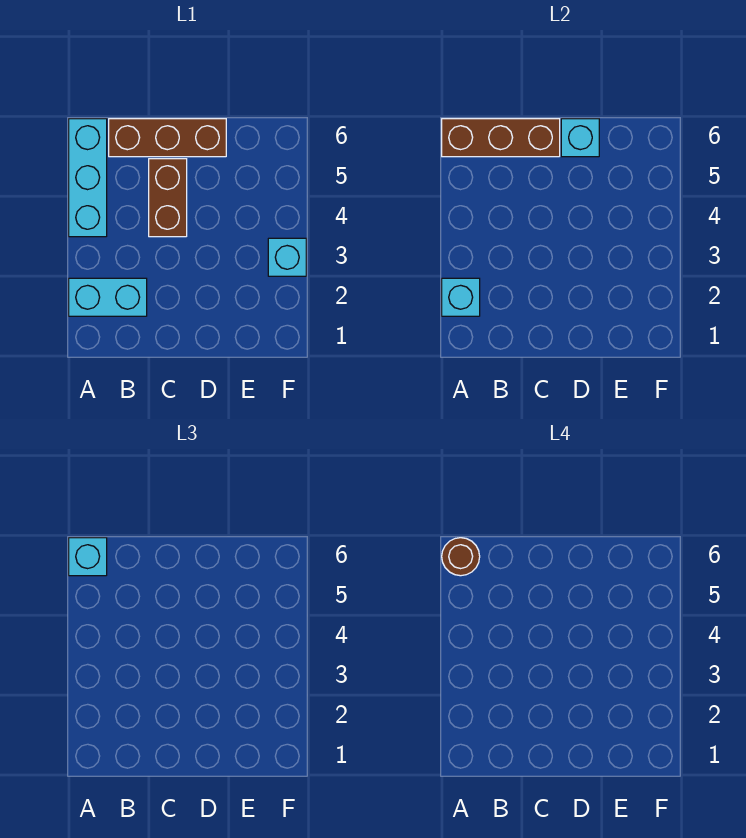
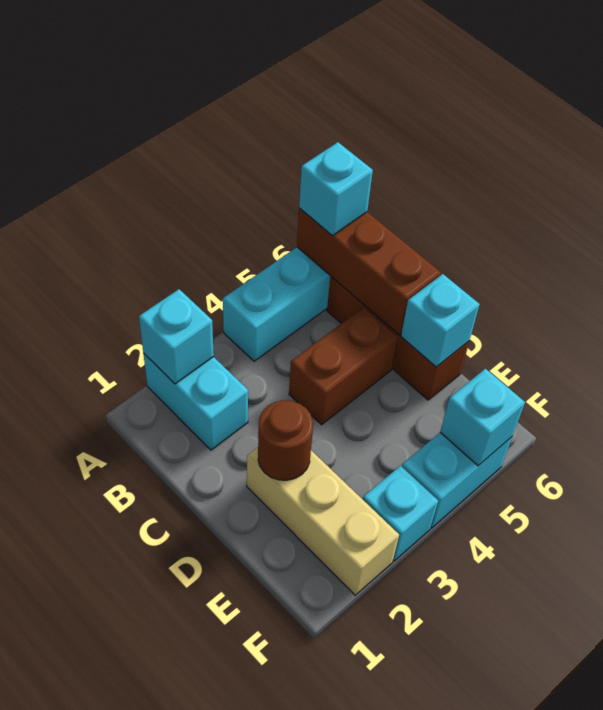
brown round brick A6 level 4 -> brown round brick D2 level 2
none -> tan brick D2:F2 level 1
none -> cyan brick F4:F5 level 1
none -> cyan brick F5 level 2

